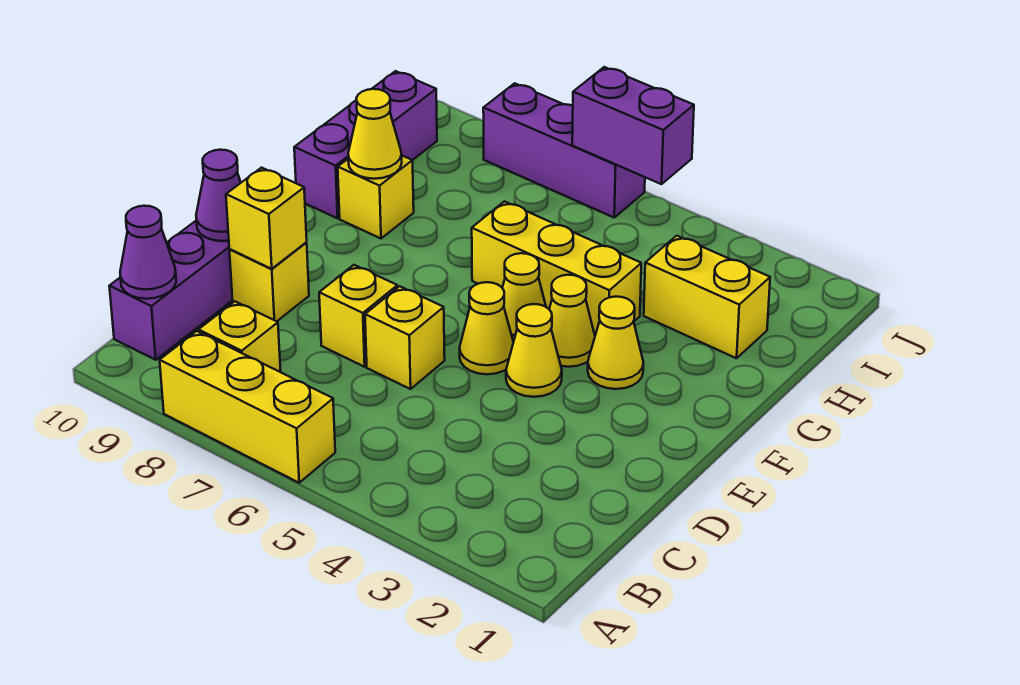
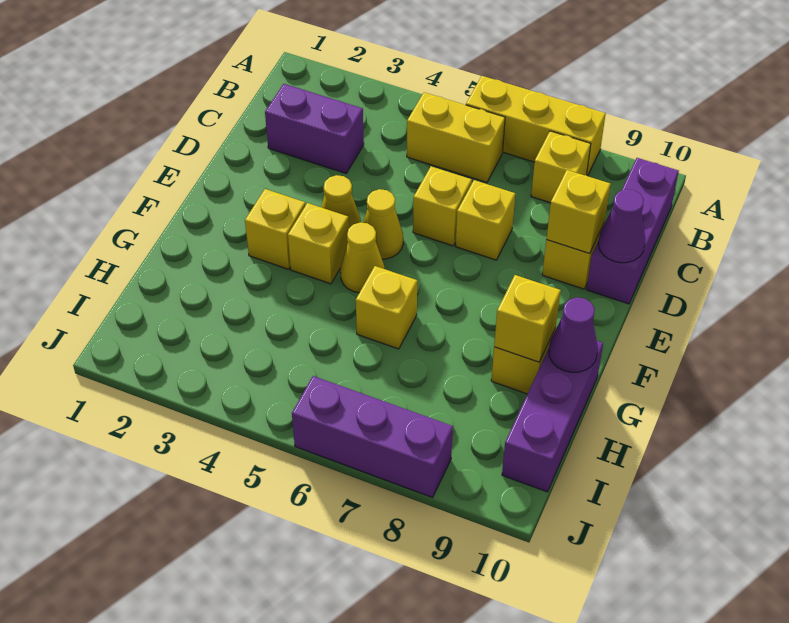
purple cone B10 level 2 -> purple cone G10 level 2
yellow cone F3 level 1 -> yellow brick F3 level 1
yellow cone F4 level 1 -> yellow brick F4 level 1
yellow brick G4:G6 level 1 -> yellow brick G6 level 1
yellow cone G9 level 2 -> yellow brick G9 level 2
yellow brick H2:H3 level 1 -> yellow brick B5:B6 level 1
purple brick J5:J6 level 2 -> purple brick C2:C3 level 1

